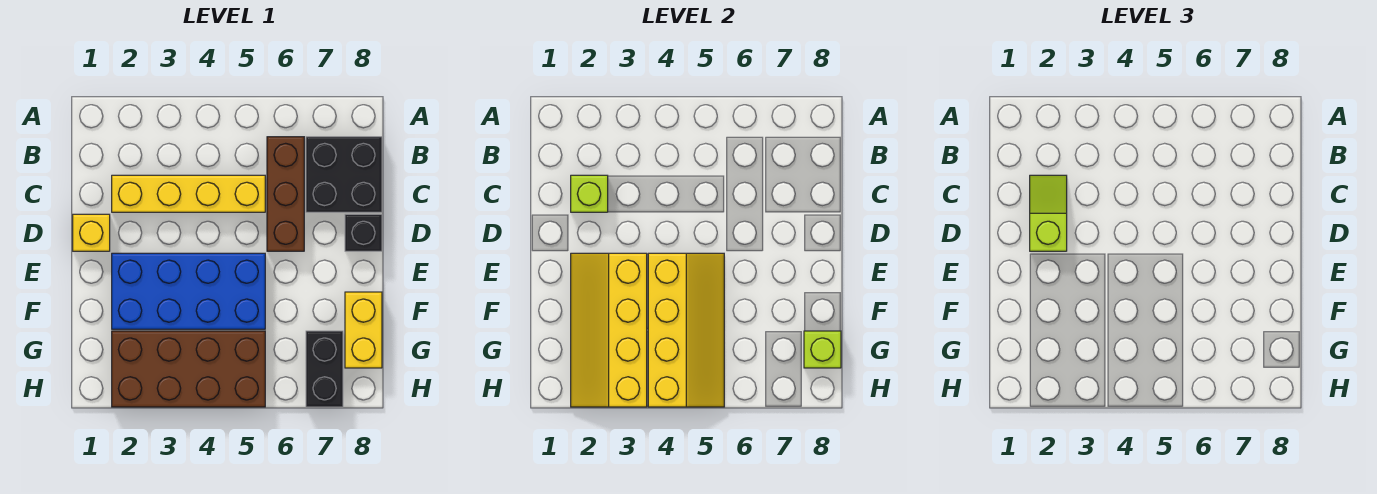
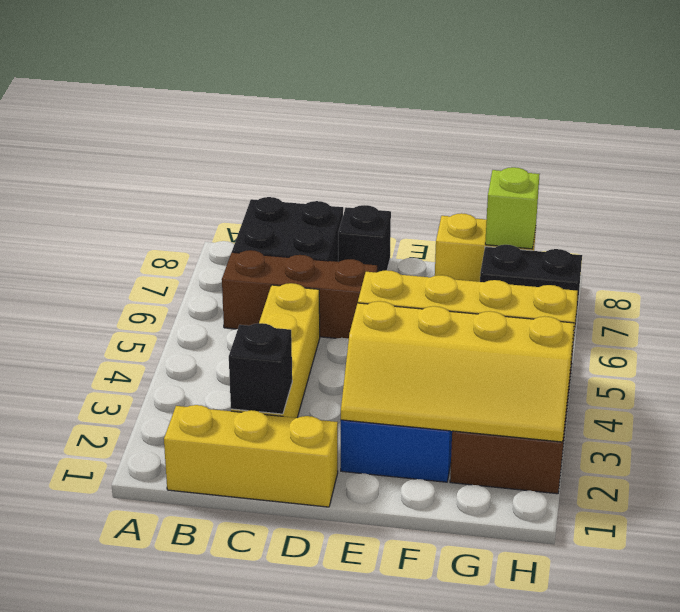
lime brick C2 level 2 -> black brick C2 level 2
lime slope C2:D2 level 3 top D -> none
yellow brick D1 level 1 -> yellow brick B1:D1 level 1

